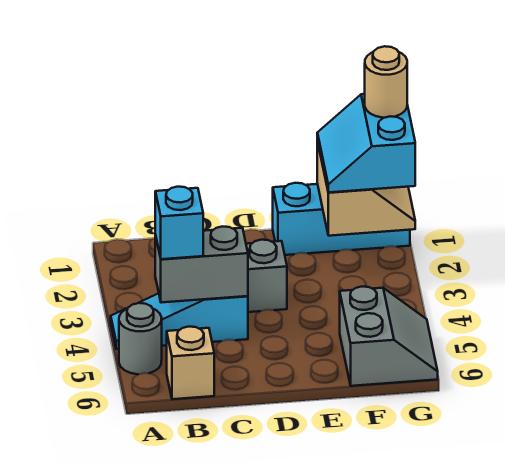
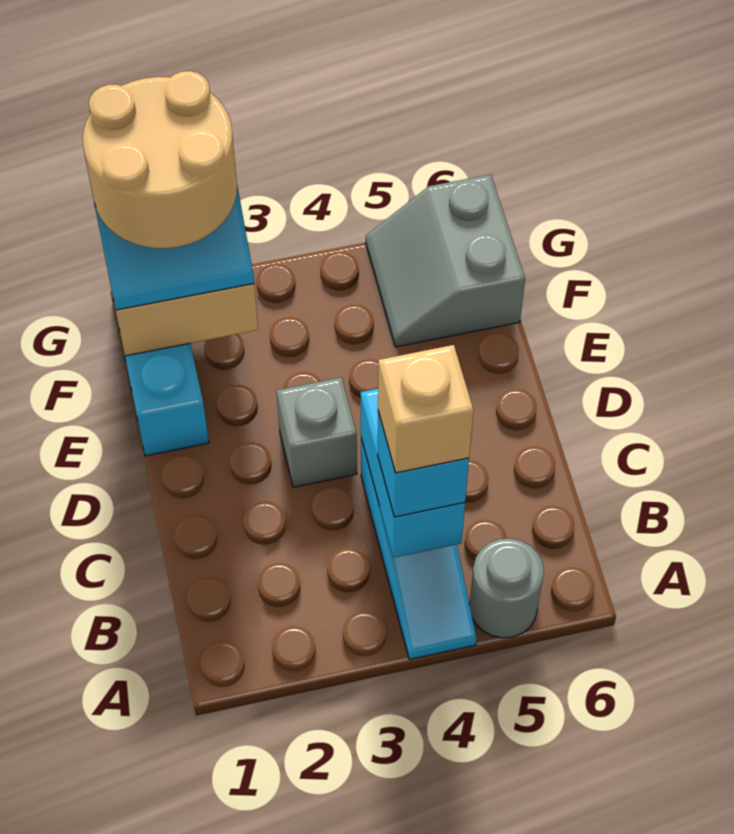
grey brick B4:C4 level 2 -> cyan brick B4:C4 level 2
tan brick B6 level 1 -> tan brick B4 level 4
grey slope F5:G6 level 1 top F -> grey slope F5:G6 level 1 top 6
tan round brick G1 level 4 -> tan round brick F1:G2 level 4

